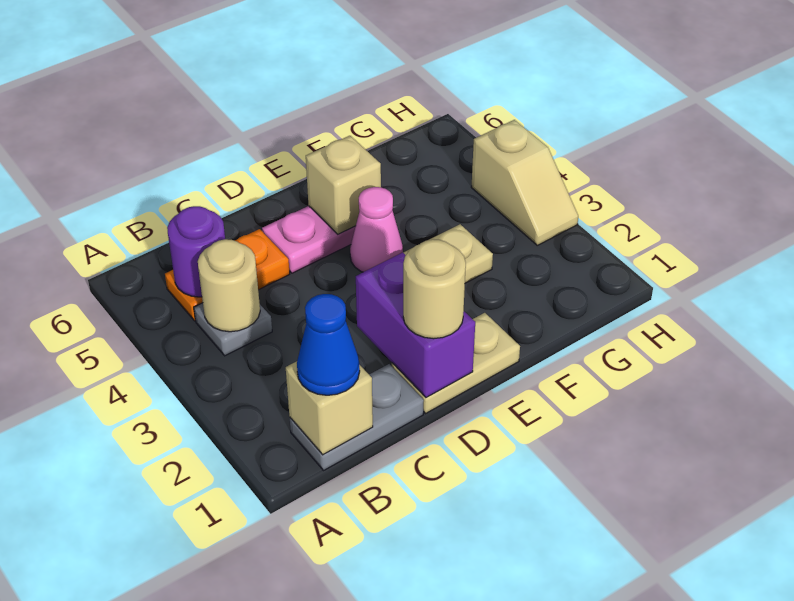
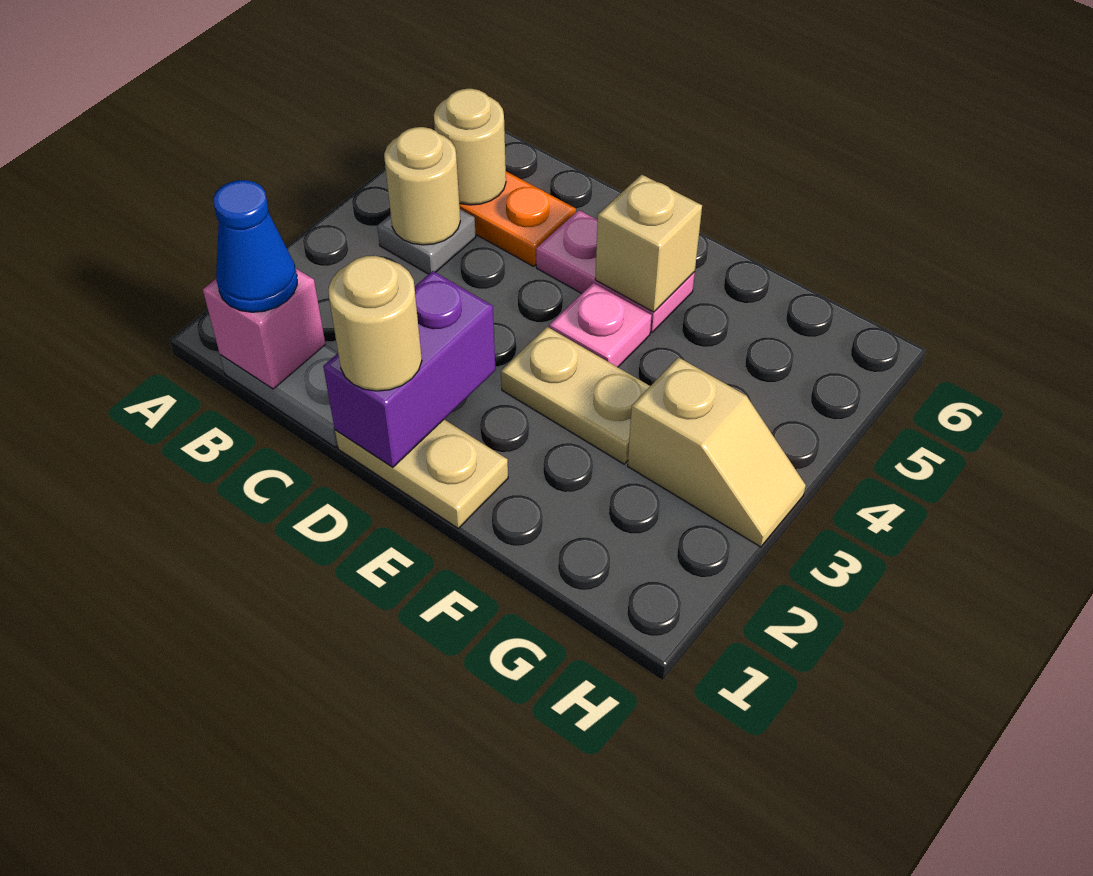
tan brick B1 level 2 -> pink brick B1 level 2
purple round brick B5 level 2 -> tan round brick B5 level 2
pink cone E4 level 1 -> pink plate E4 level 1
tan slope H3:H4 level 1 top 4 -> tan slope G3:H3 level 1 top G

